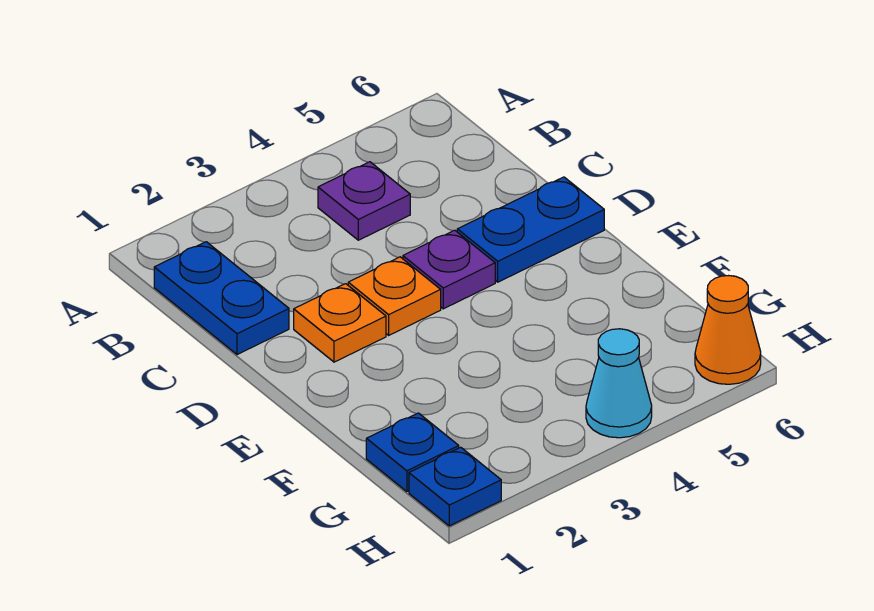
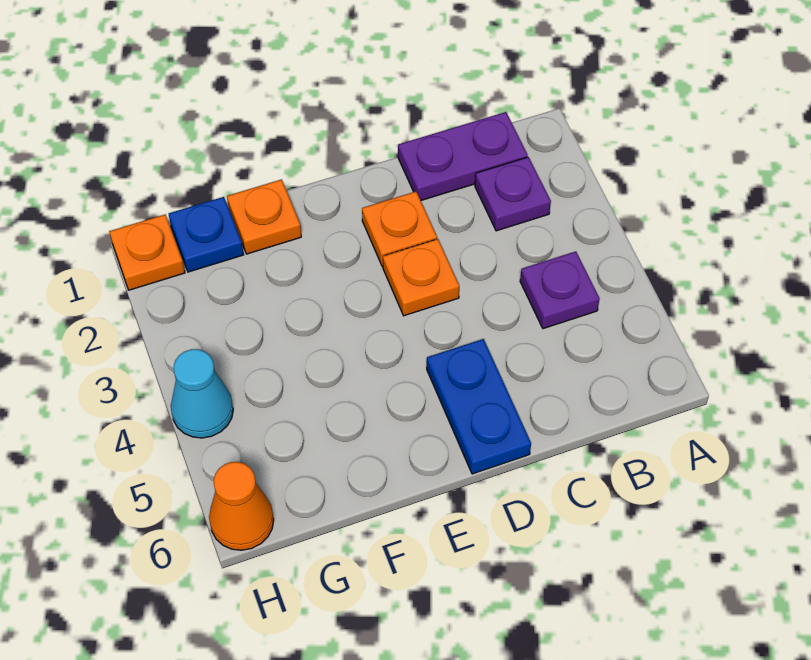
blue plate B1:C1 level 1 -> purple plate B1:C1 level 1
purple plate D4 level 1 -> purple plate B2 level 1
none -> orange plate F1 level 1
blue plate H1 level 1 -> orange plate H1 level 1

